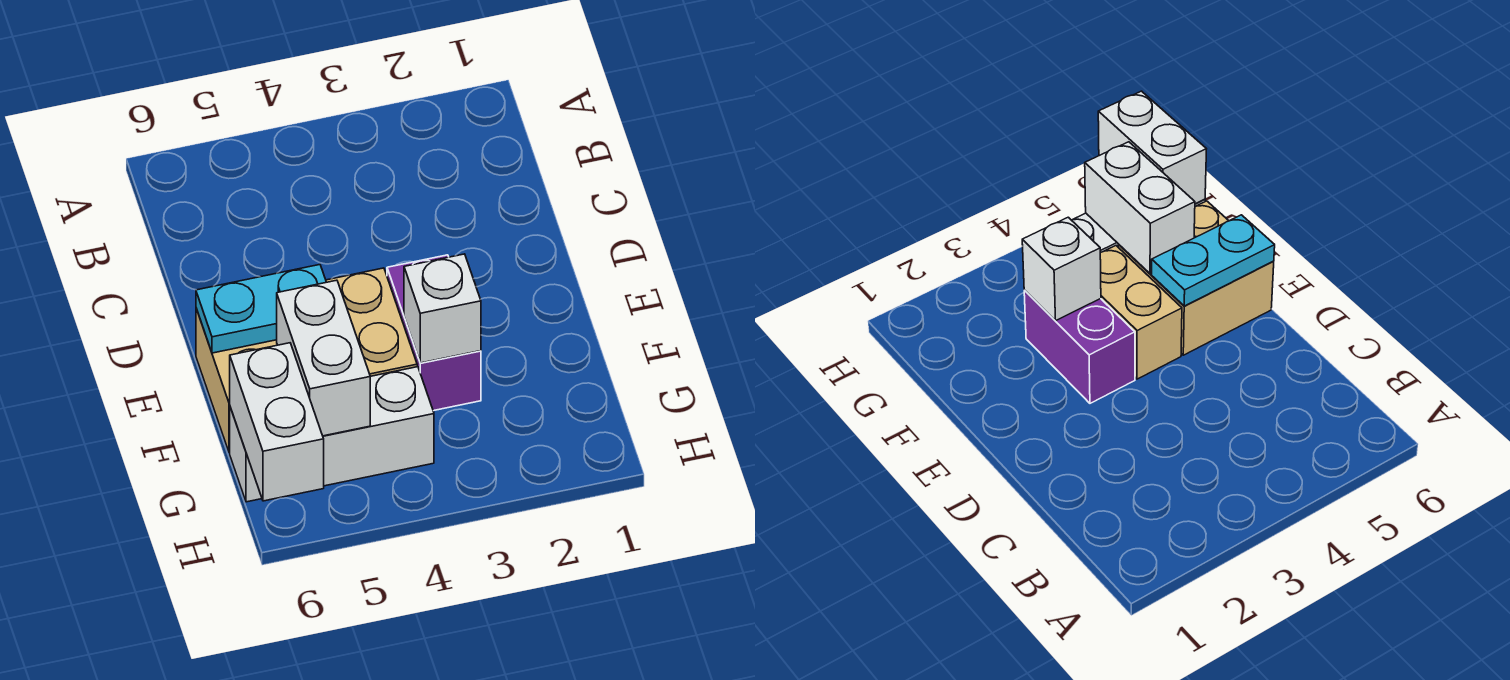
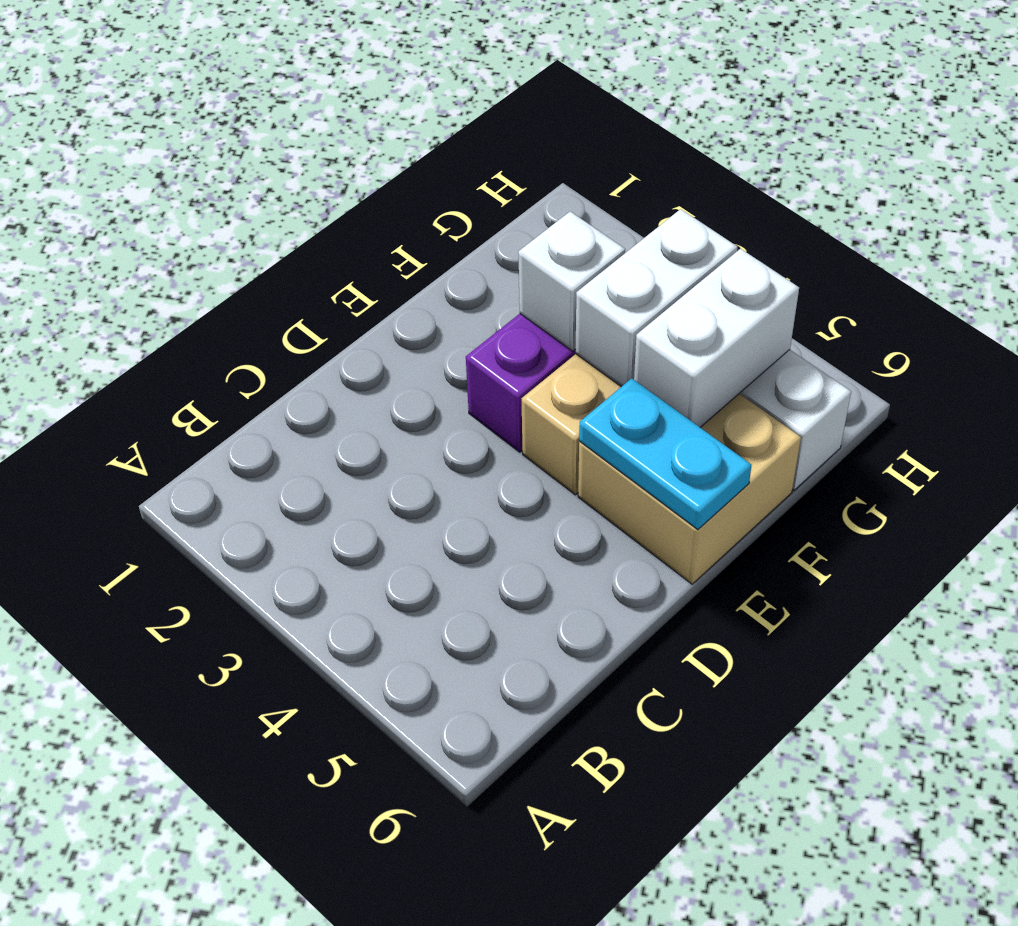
white brick G6:H6 level 2 -> white brick F4:G4 level 2

